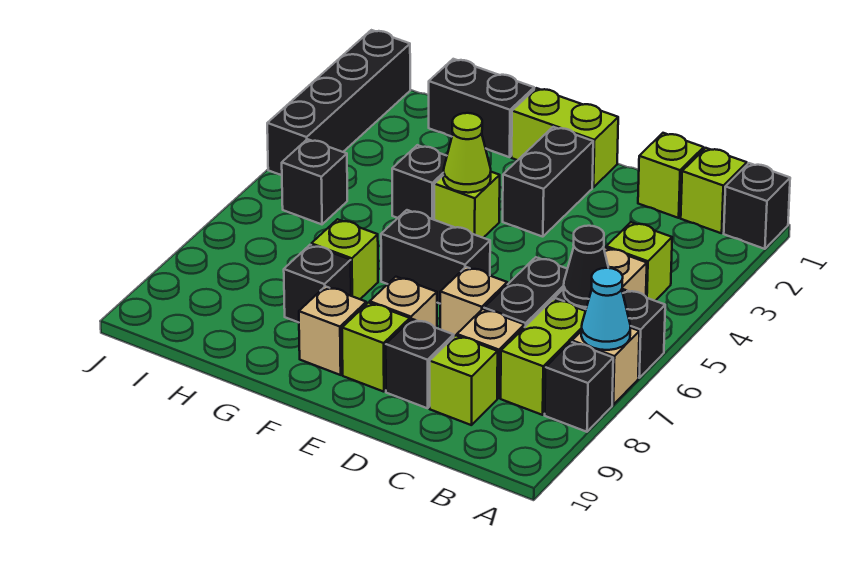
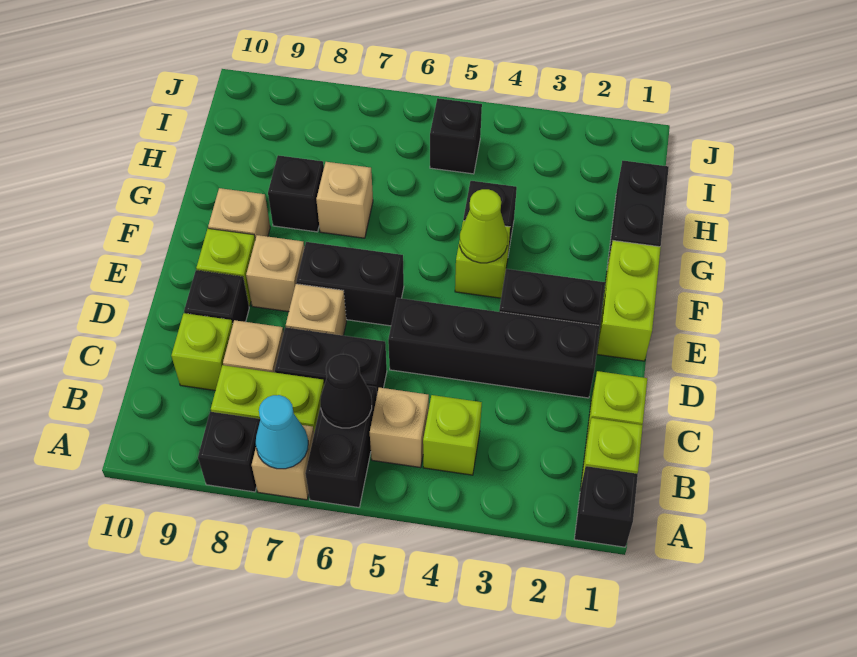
black brick E6:F6 level 1 -> black brick E6:E7 level 1
lime brick G7 level 1 -> tan brick G7 level 1
black brick J1:J4 level 1 -> black brick D2:D5 level 1

